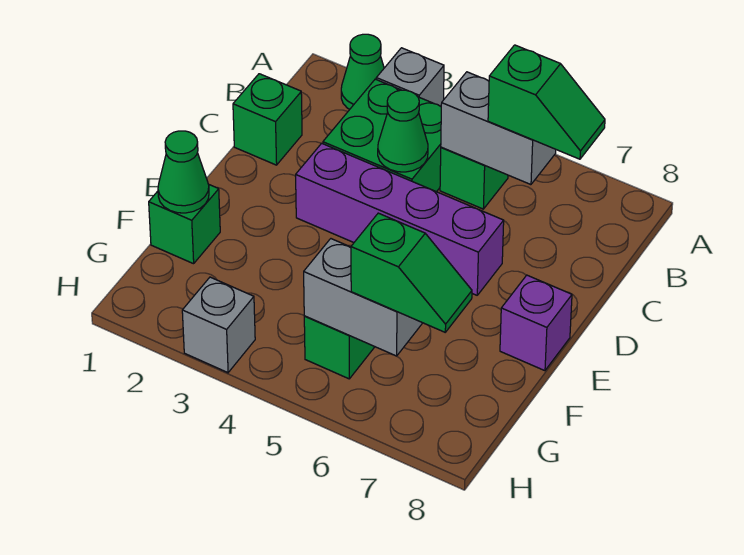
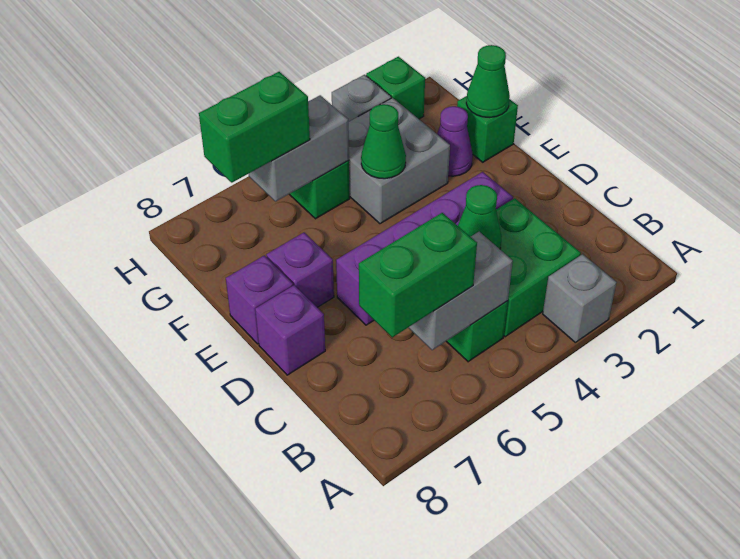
green cone A2 level 1 -> green cone F4 level 2
green slope B6:B7 level 3 top 6 -> green brick B6:B7 level 3
green brick C1 level 1 -> green brick H2 level 1
none -> purple brick D8 level 1
none -> purple brick E7 level 1
none -> purple cone F2 level 1
none -> grey brick F3:G4 level 1
green slope G6:G7 level 3 top 6 -> green brick G6:G7 level 3

